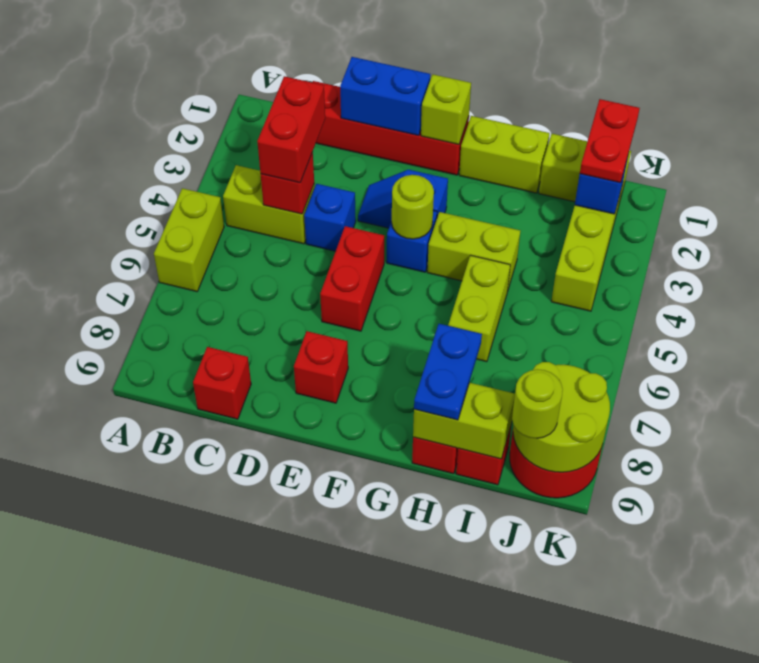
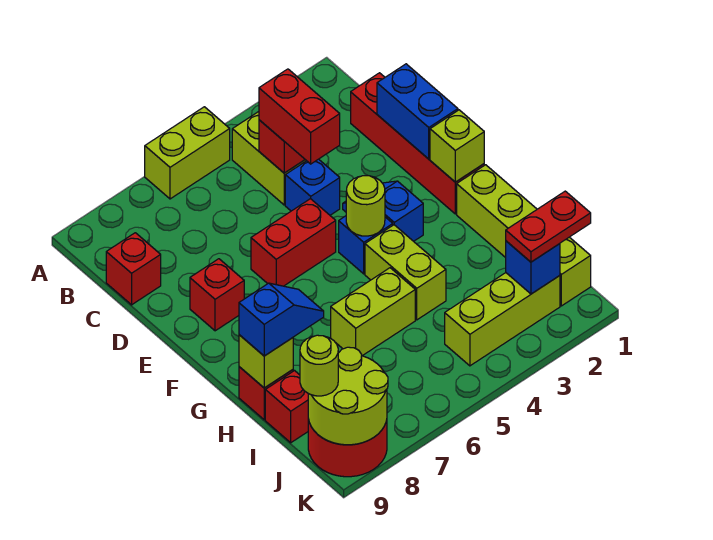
red brick C3:C4 level 3 -> red brick C4:D4 level 3
blue plate H8:H9 level 3 -> blue slope H8:H9 level 3 top 9
lime brick H9:I9 level 2 -> lime brick H9 level 2

